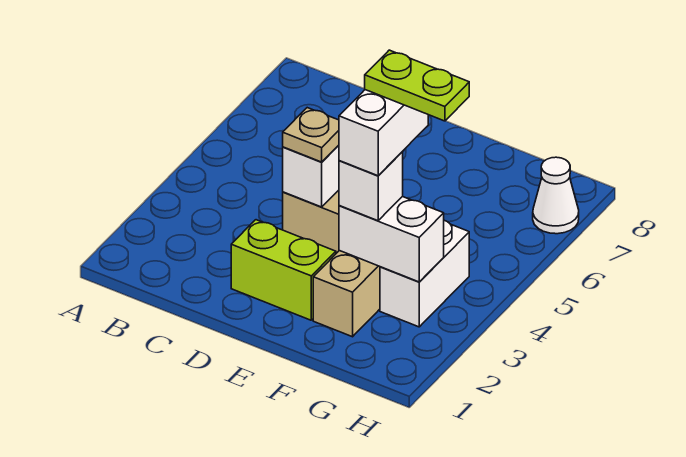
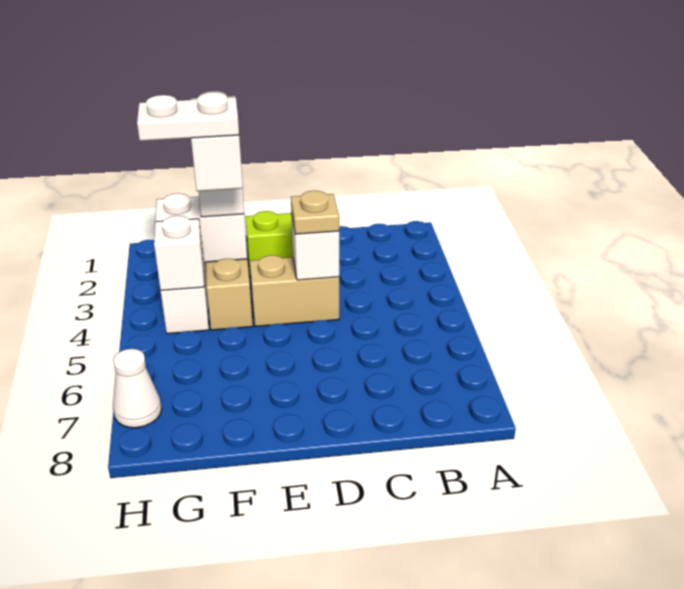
lime plate F4:G4 level 5 -> white plate F4:G4 level 5
none -> white brick G4 level 2

